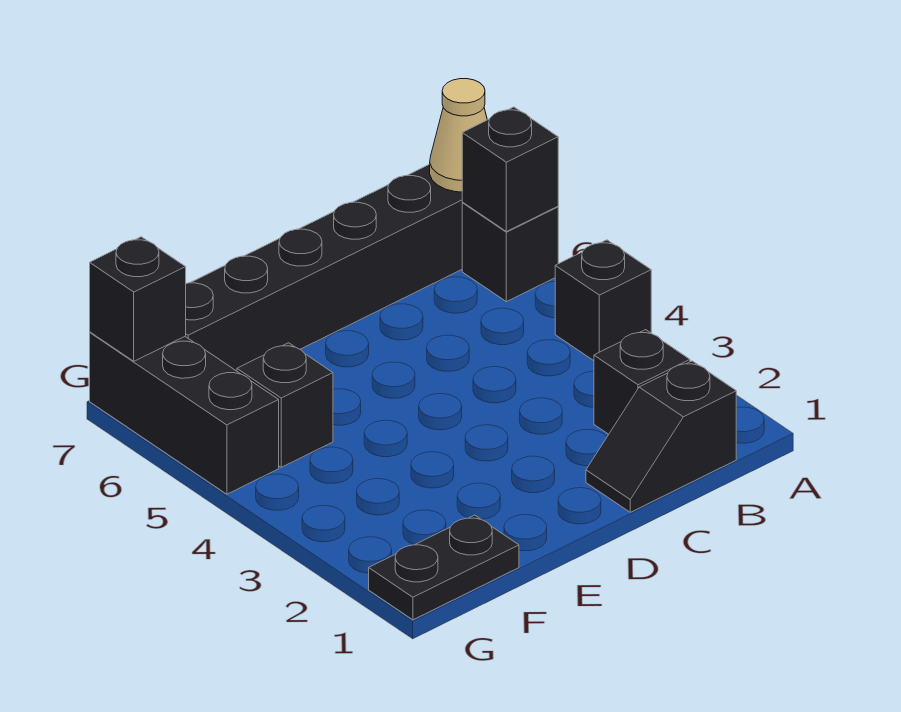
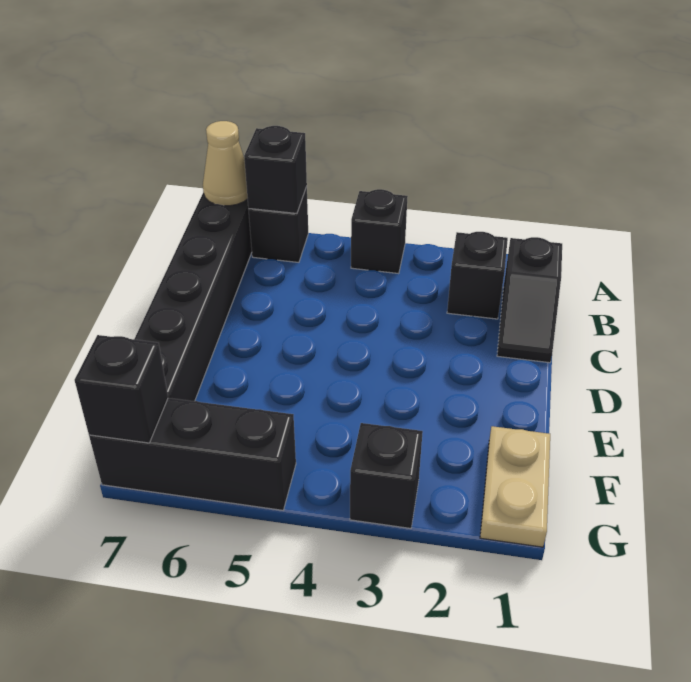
black plate F1:G1 level 1 -> tan plate F1:G1 level 1
black brick F5 level 1 -> black brick G3 level 1

